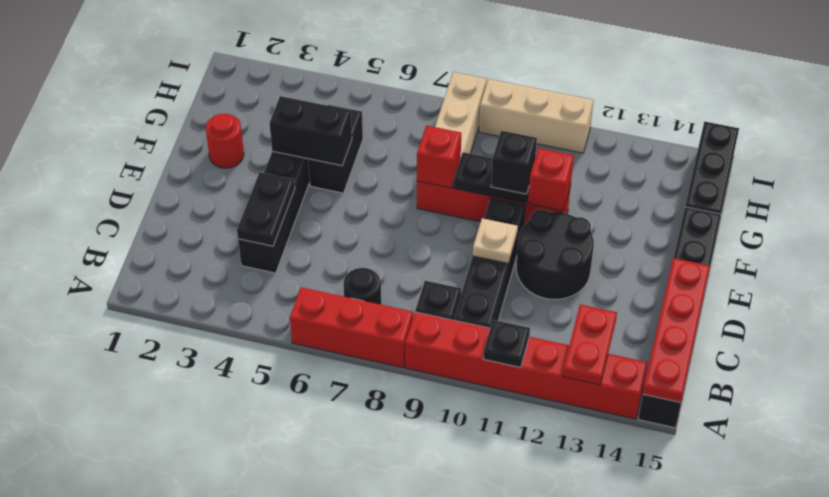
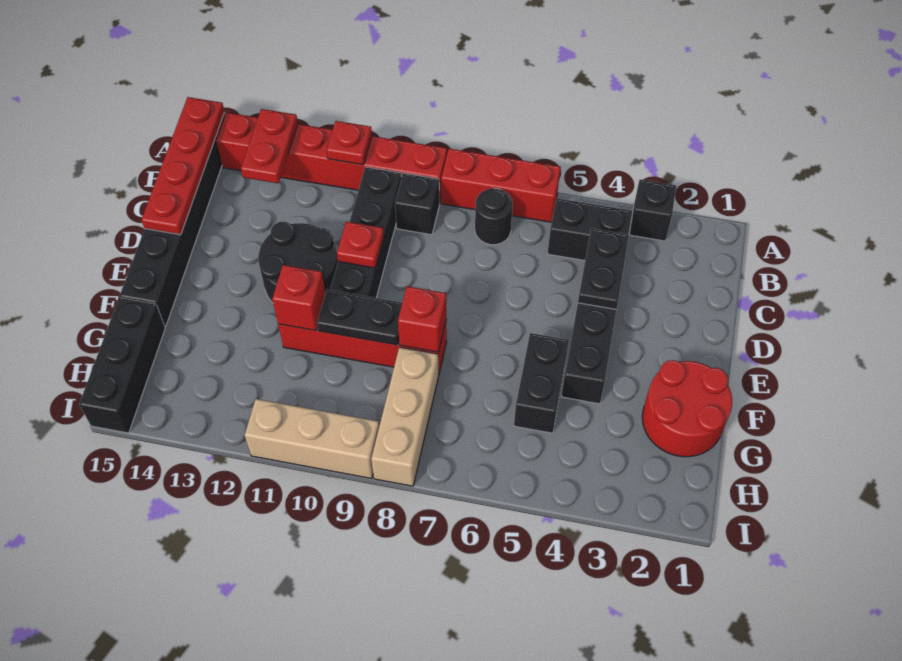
black plate A11 level 2 -> red plate A11 level 2
tan plate D10 level 2 -> red plate D10 level 2
red round brick F2 level 1 -> red round brick F1:G2 level 1
black brick F4:F5 level 2 -> black brick B4:B5 level 1
black brick F10 level 3 -> black brick A3 level 1

